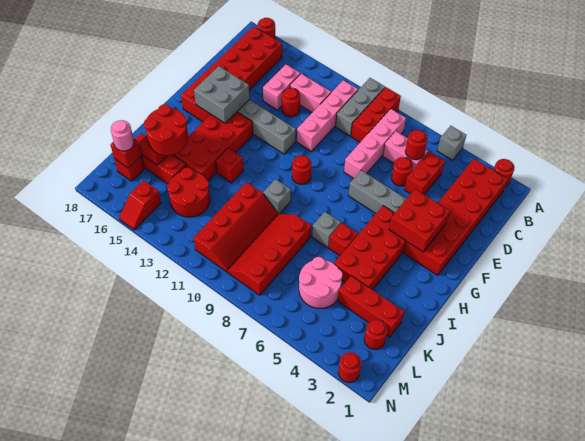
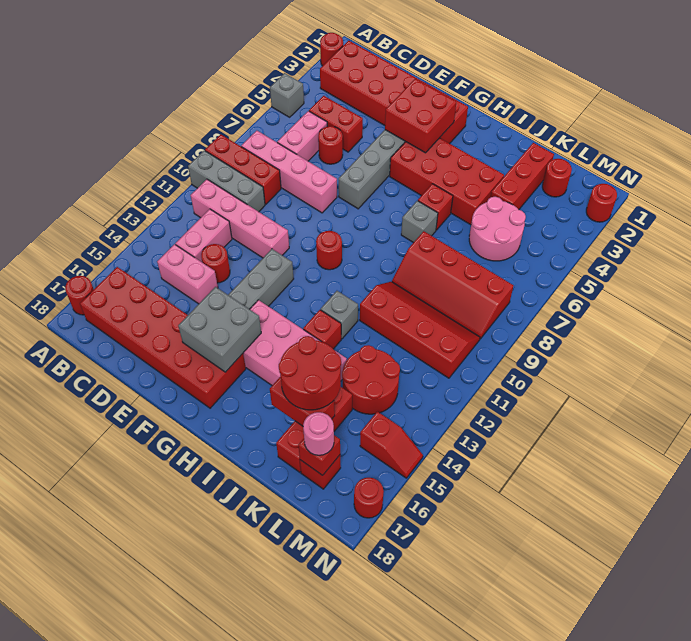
red round brick C6 level 2 -> red round brick N17 level 1
red brick G14:J15 level 1 -> pink brick G14:J15 level 1
grey brick I10 level 1 -> grey brick I12 level 1

